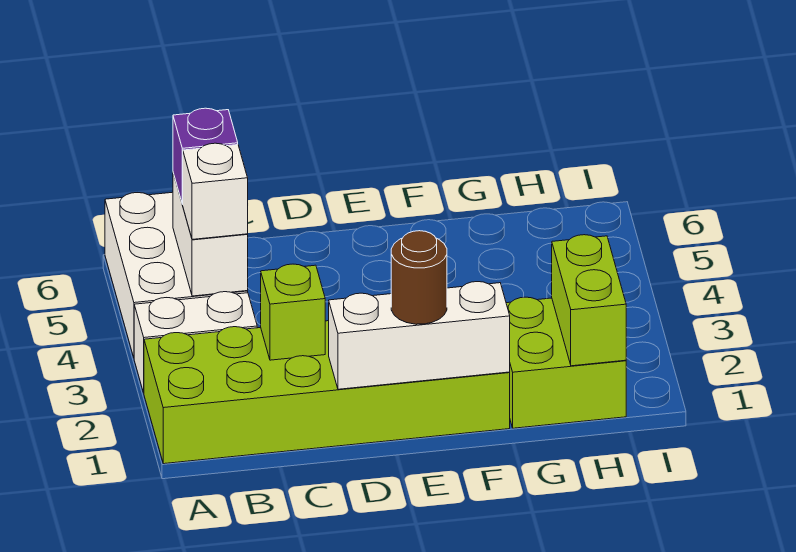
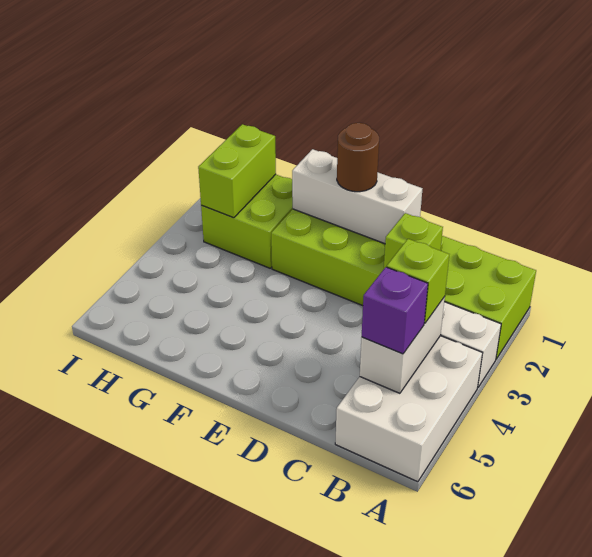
white brick B4 level 3 -> lime brick B4 level 3

